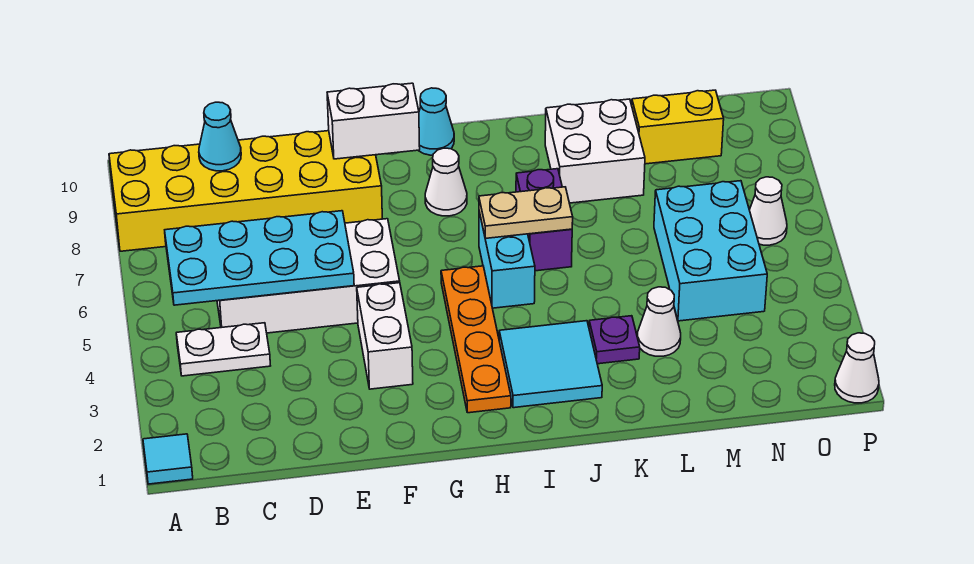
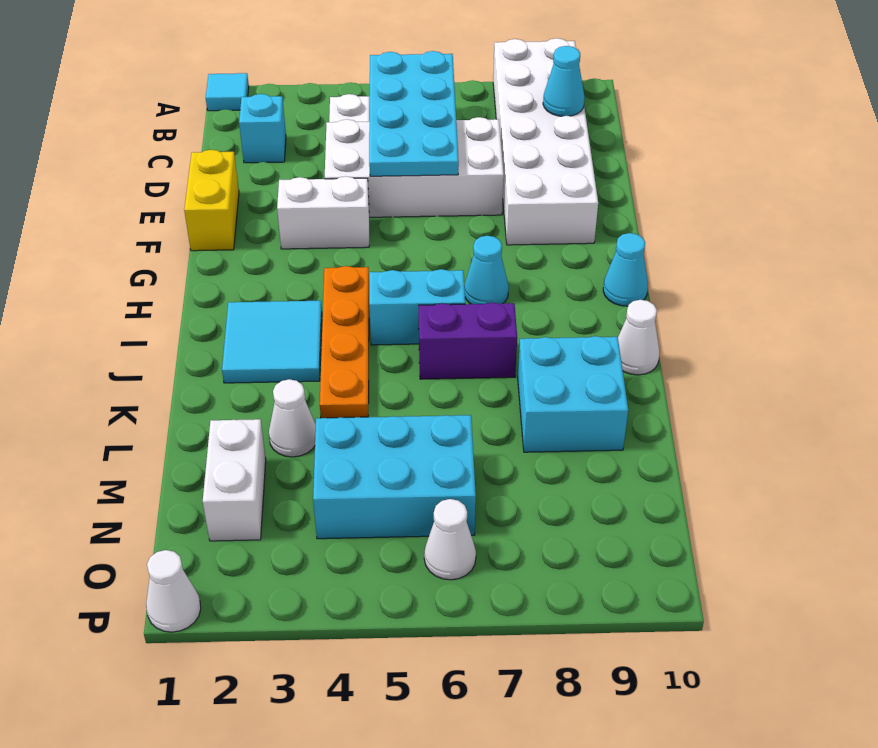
yellow brick A8:F9 level 1 -> white brick A8:F9 level 1
none -> cyan brick C2 level 1
white brick C5:F6 level 1 -> white brick D4:E7 level 1
white brick F9:G9 level 2 -> white brick M2:N2 level 1
orange plate H2:H5 level 1 -> orange plate H4:K4 level 1
none -> cyan cone H7 level 1
white cone H8 level 1 -> white cone J10 level 1
tan plate I6:J6 level 2 -> none
purple plate K3 level 1 -> none
white brick K8:L9 level 1 -> cyan brick K8:L9 level 1
yellow brick M9:N9 level 1 -> yellow brick E1:F1 level 1

